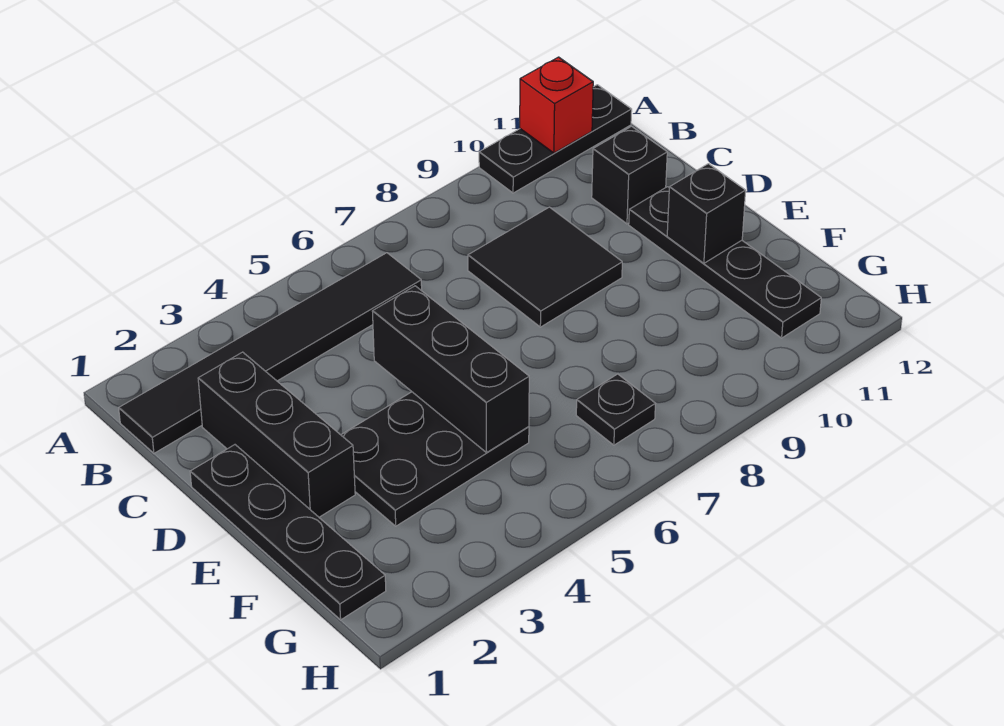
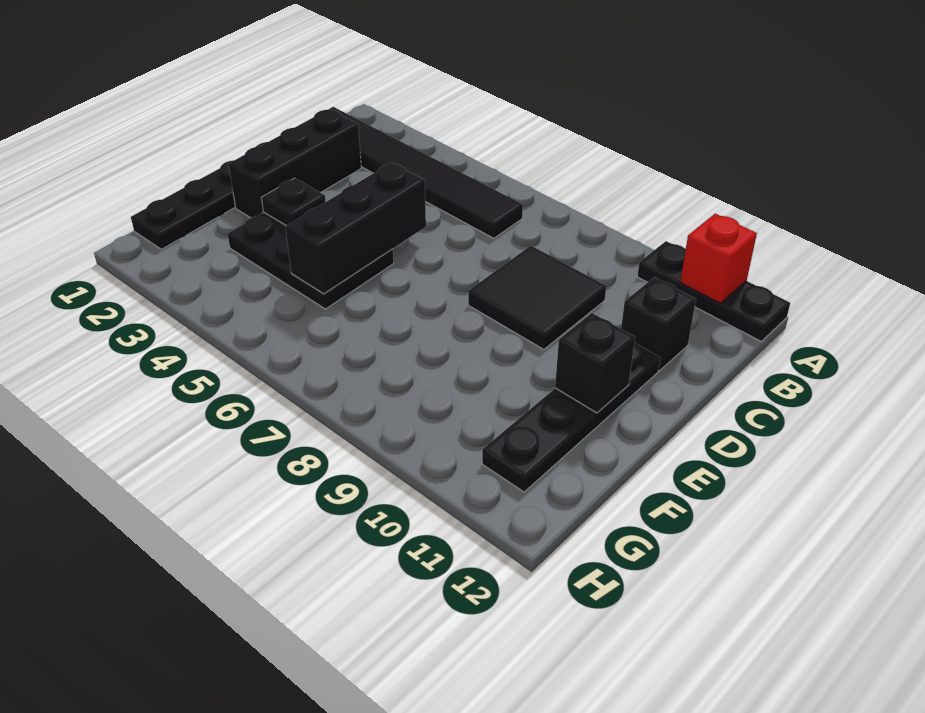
black plate G7 level 1 -> black plate E3 level 2

